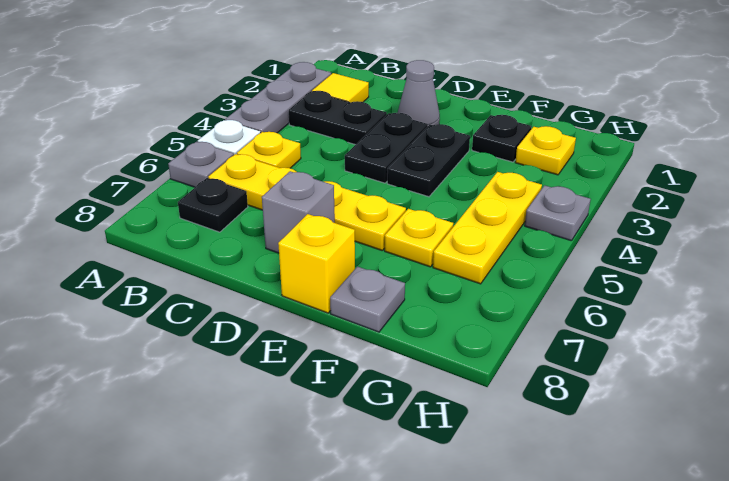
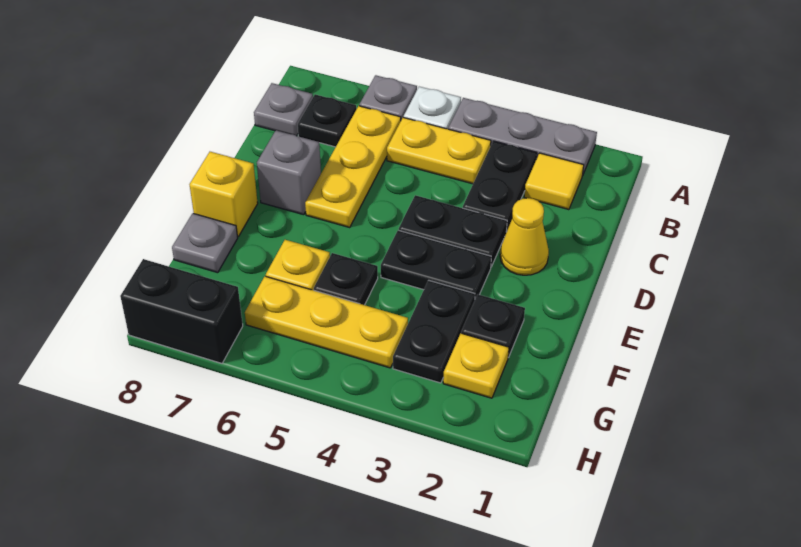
yellow plate B5 level 1 -> yellow plate B4:B5 level 1
yellow plate B6:E6 level 1 -> yellow plate B6:D6 level 1
grey cone D2 level 1 -> yellow cone D2 level 1
none -> black plate F3:G3 level 1
none -> black plate F5 level 1
grey plate H4 level 1 -> grey plate B8 level 1
none -> black brick H7:H8 level 1

